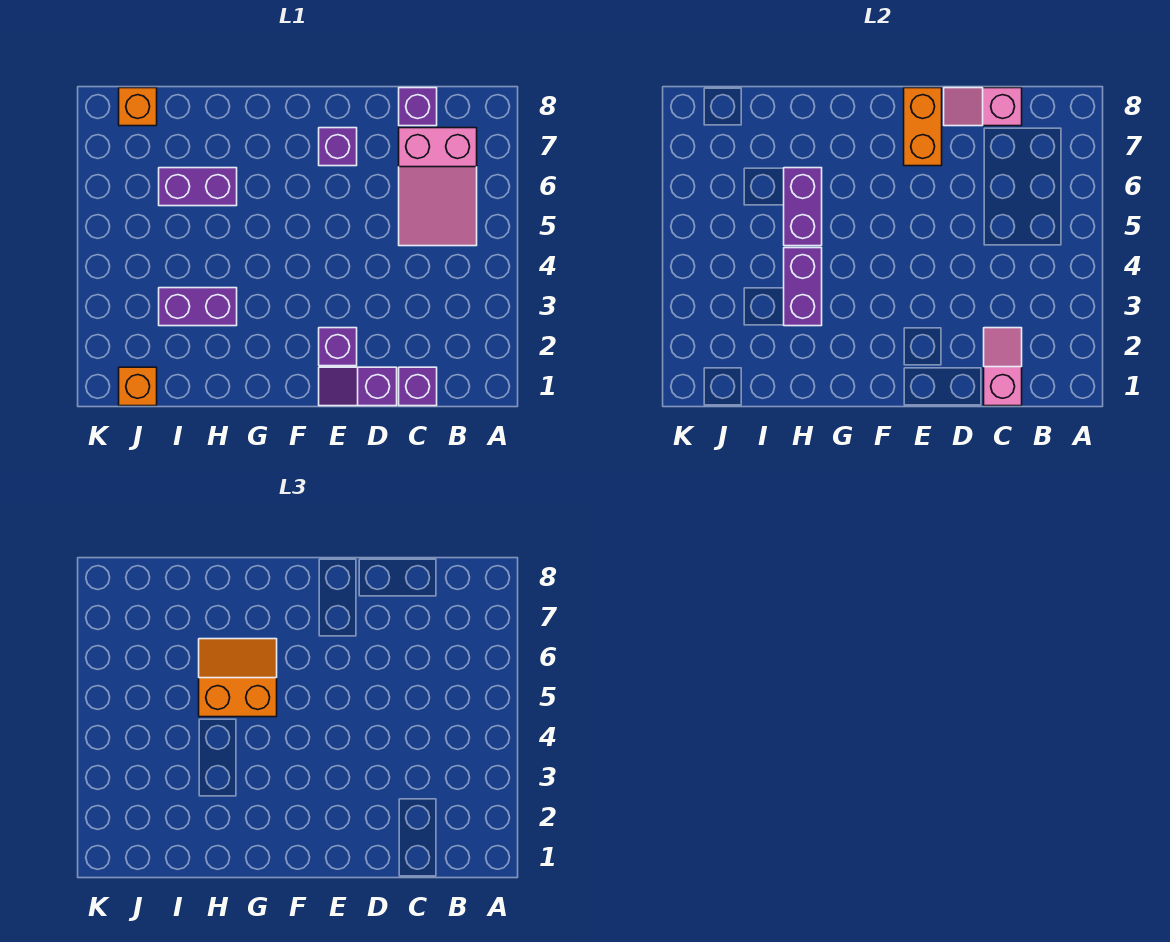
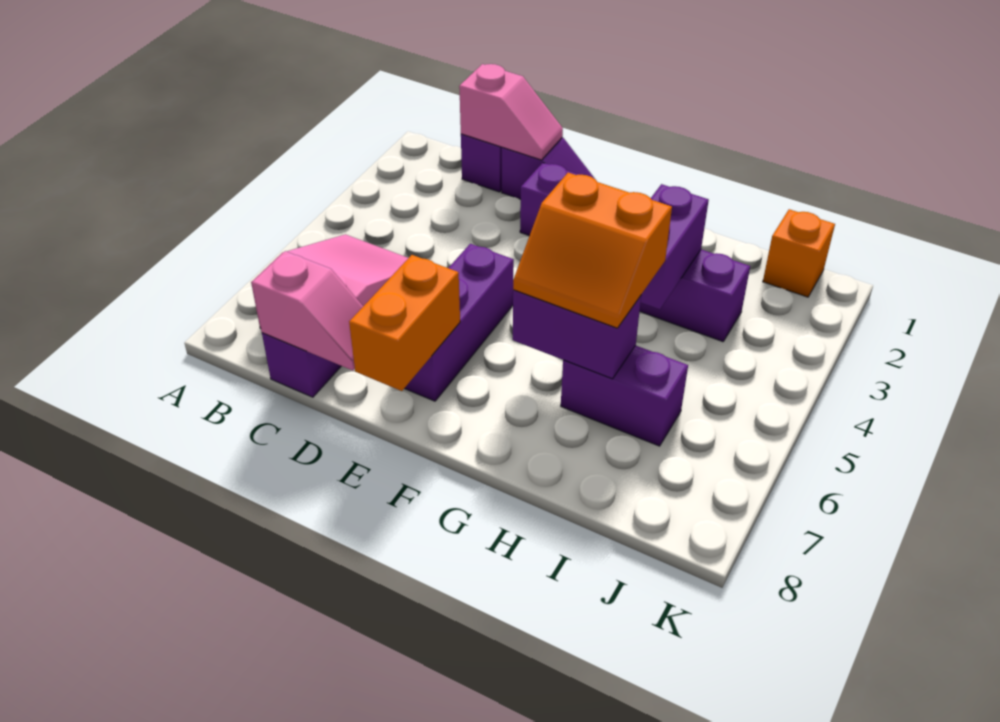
pink slope C1:C2 level 2 top 1 -> pink slope C1:D1 level 2 top C
purple brick E7 level 1 -> purple brick E5:E7 level 1
purple brick H5:H6 level 2 -> purple brick G6:H6 level 2
orange brick J8 level 1 -> none

